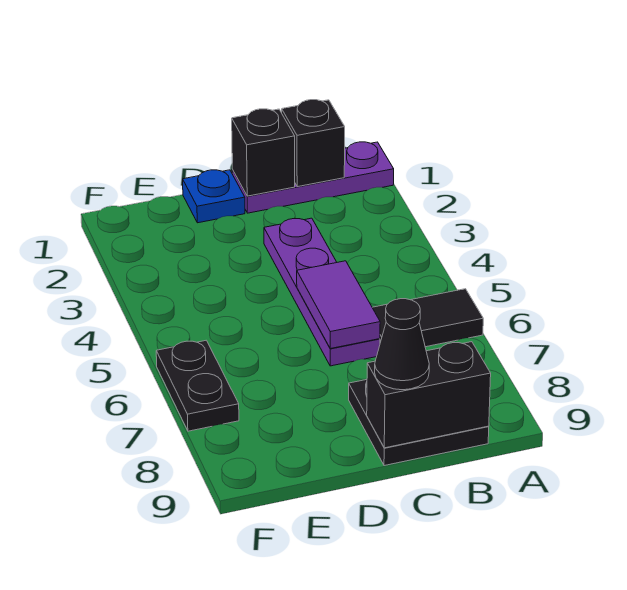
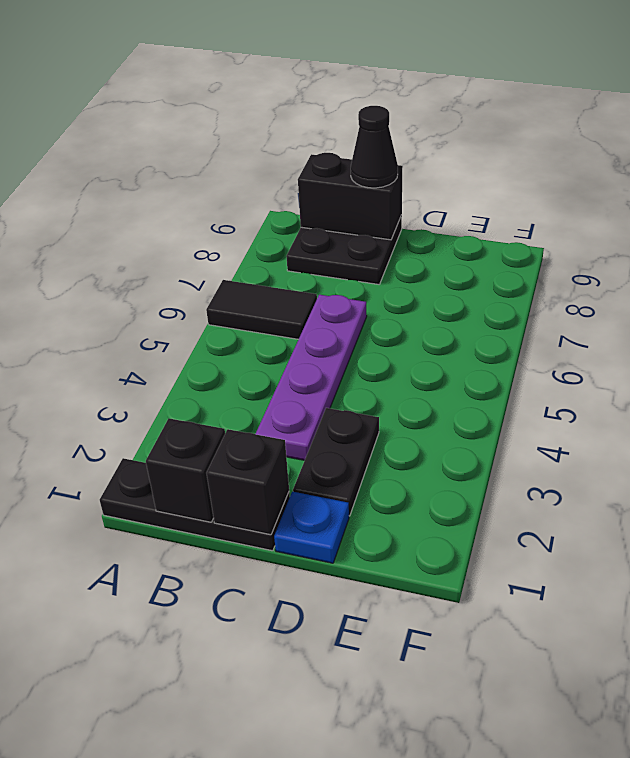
purple plate A1:C1 level 1 -> black plate A1:C1 level 1
purple tile C5:C6 level 2 -> none
black plate F6:F7 level 1 -> black plate D2:D3 level 1

